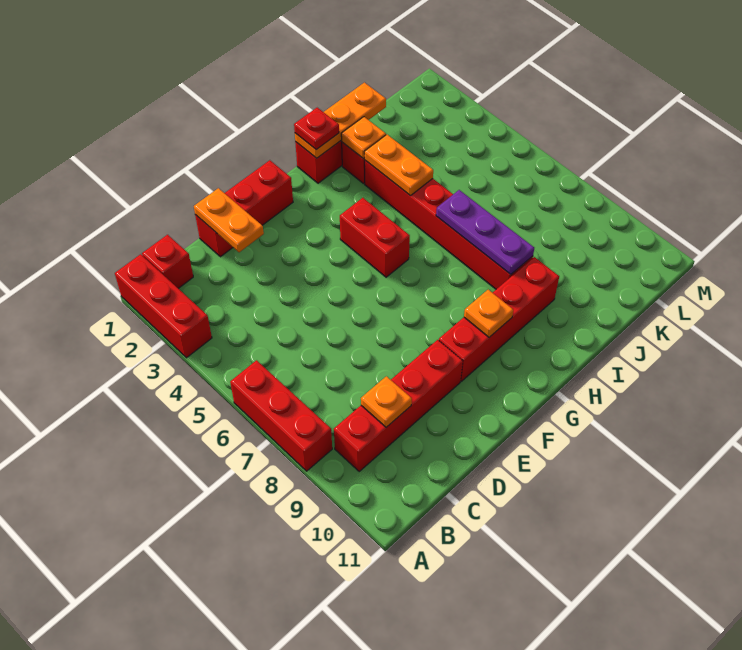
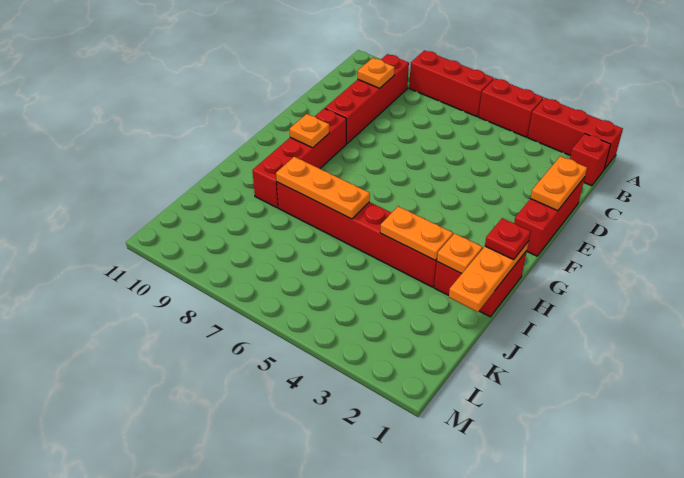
orange plate D1:D2 level 2 -> orange plate D1:E1 level 2
red brick G4:G5 level 1 -> red brick A4:A5 level 1
purple plate I6:I8 level 2 -> orange plate I6:I8 level 2

